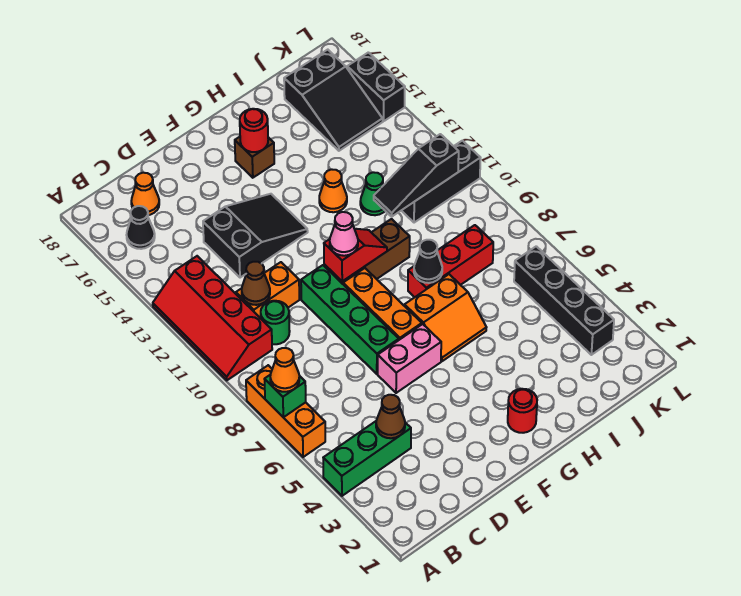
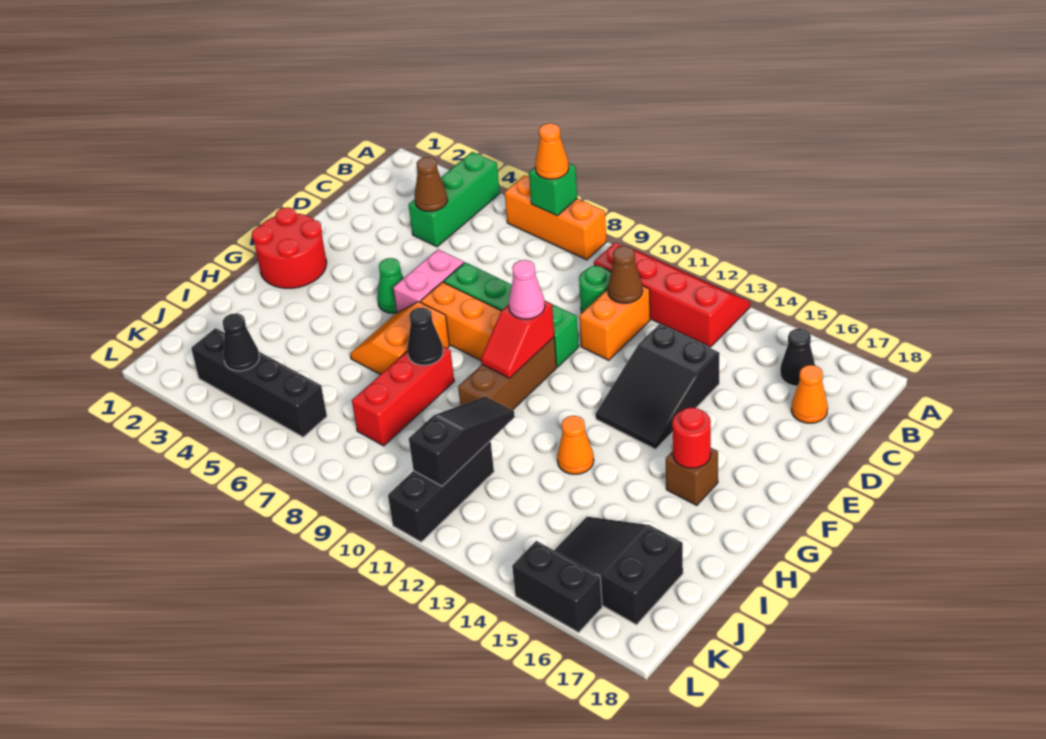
red round brick G2 level 1 -> red round brick F1:G2 level 1
green cone I12 level 1 -> green cone F5 level 1
none -> black cone K4 level 2

